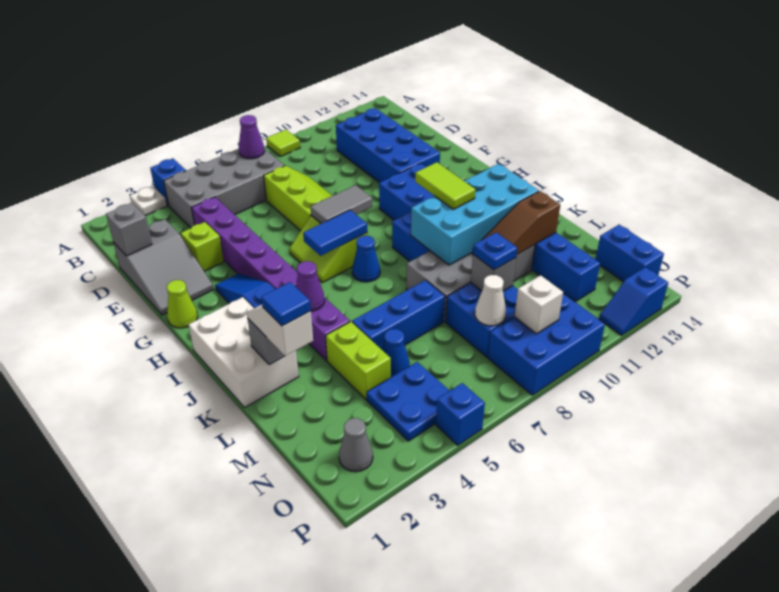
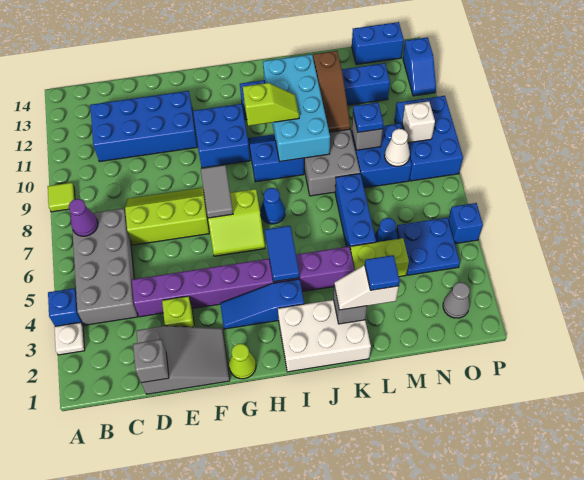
blue tile H6:H7 level 2 -> blue tile I4:I5 level 2
lime tile I10:J10 level 3 -> lime slope I10:J10 level 3 top I
purple cone J4 level 2 -> none

